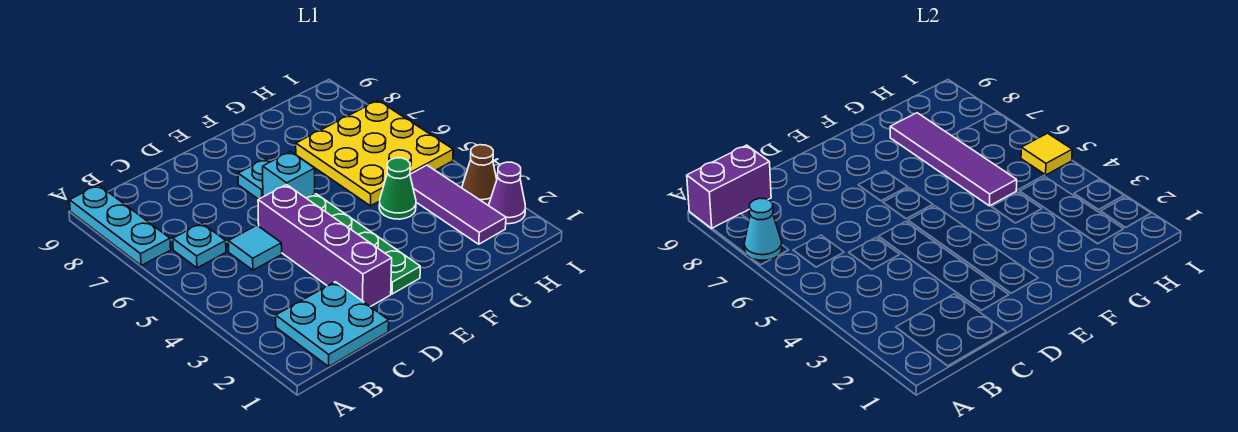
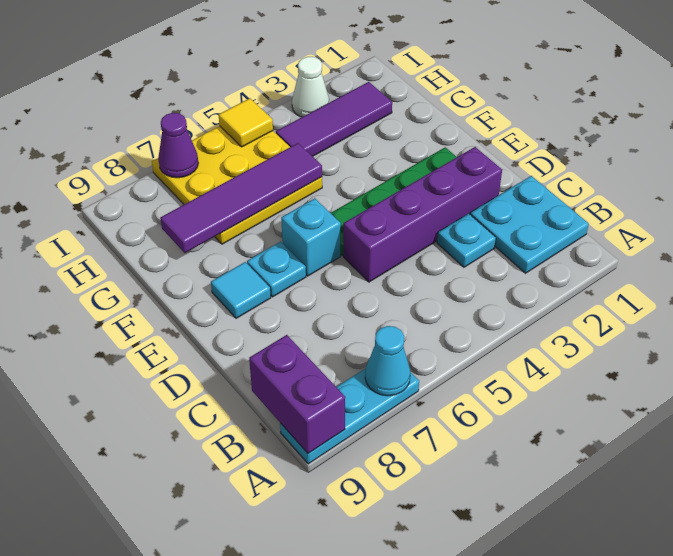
cyan plate B6 level 1 -> cyan plate C3 level 1
cyan tile C5 level 1 -> cyan tile E8 level 1
green cone G4 level 1 -> none
purple cone I2 level 1 -> purple cone I7 level 2
brown cone I3 level 1 -> white cone I3 level 1

